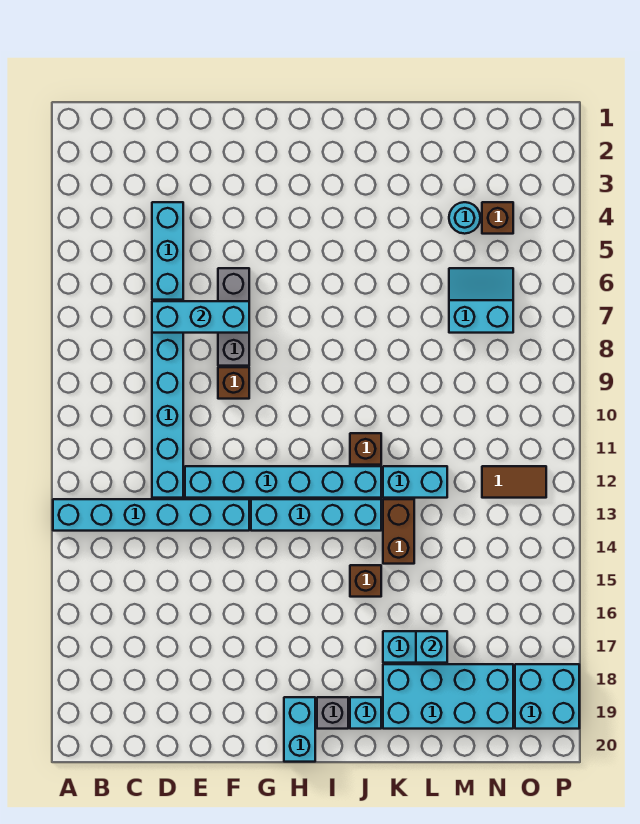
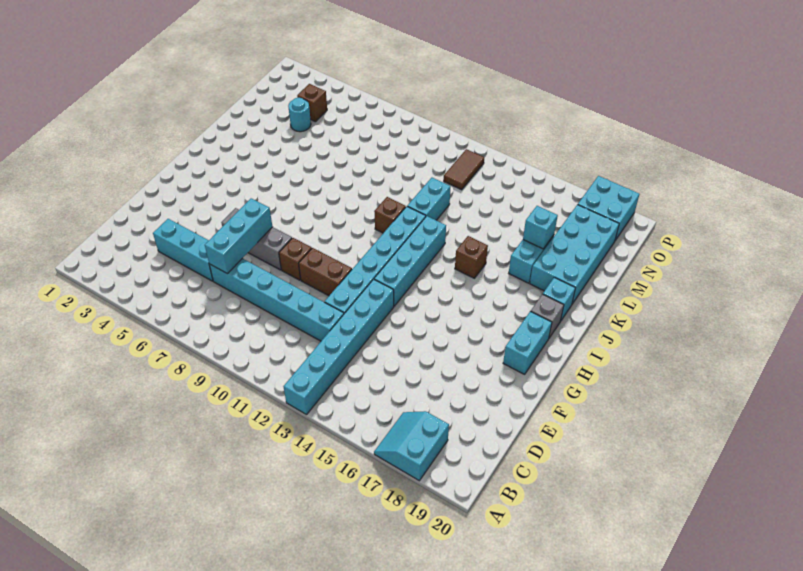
cyan brick H19:H20 level 1 -> cyan brick G19:H19 level 1
brown brick K13:K14 level 1 -> brown brick F10:F11 level 1
cyan slope M6:N7 level 1 top 7 -> cyan slope A17:B18 level 1 top 18

